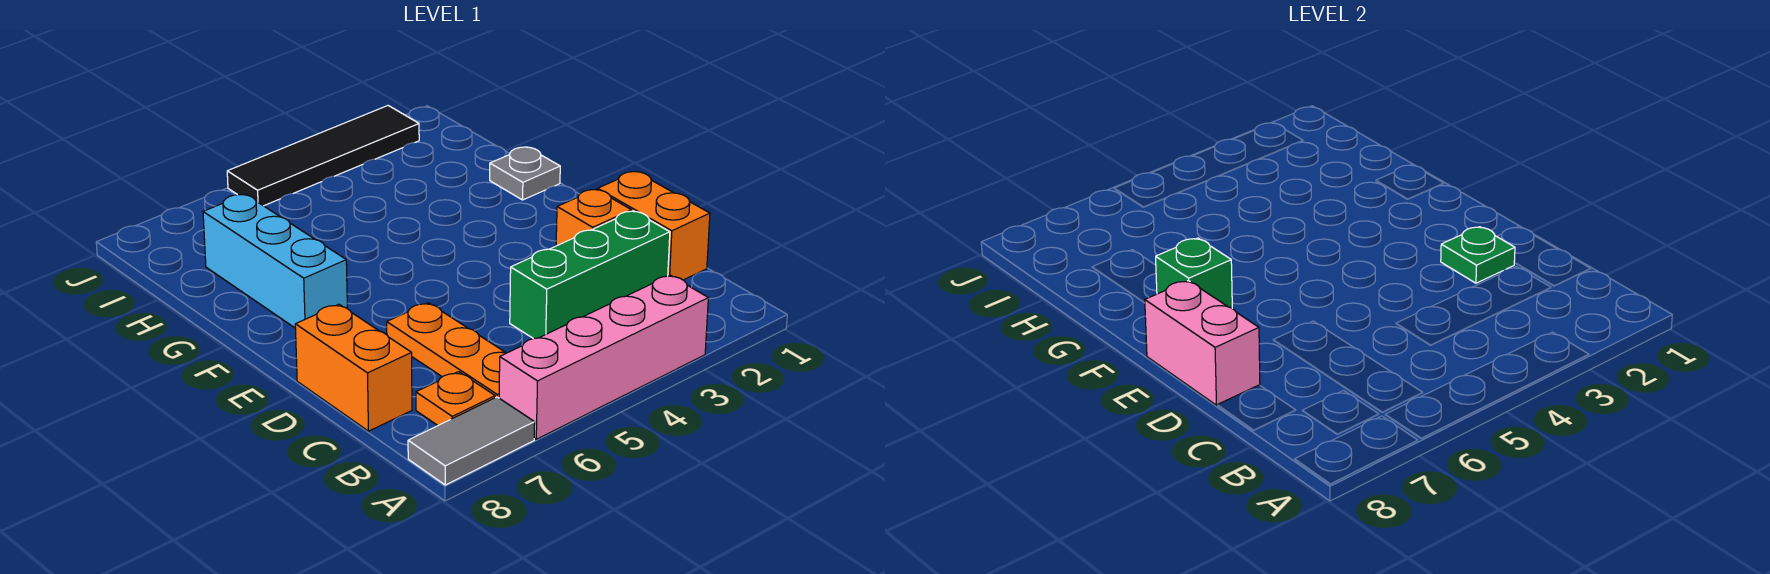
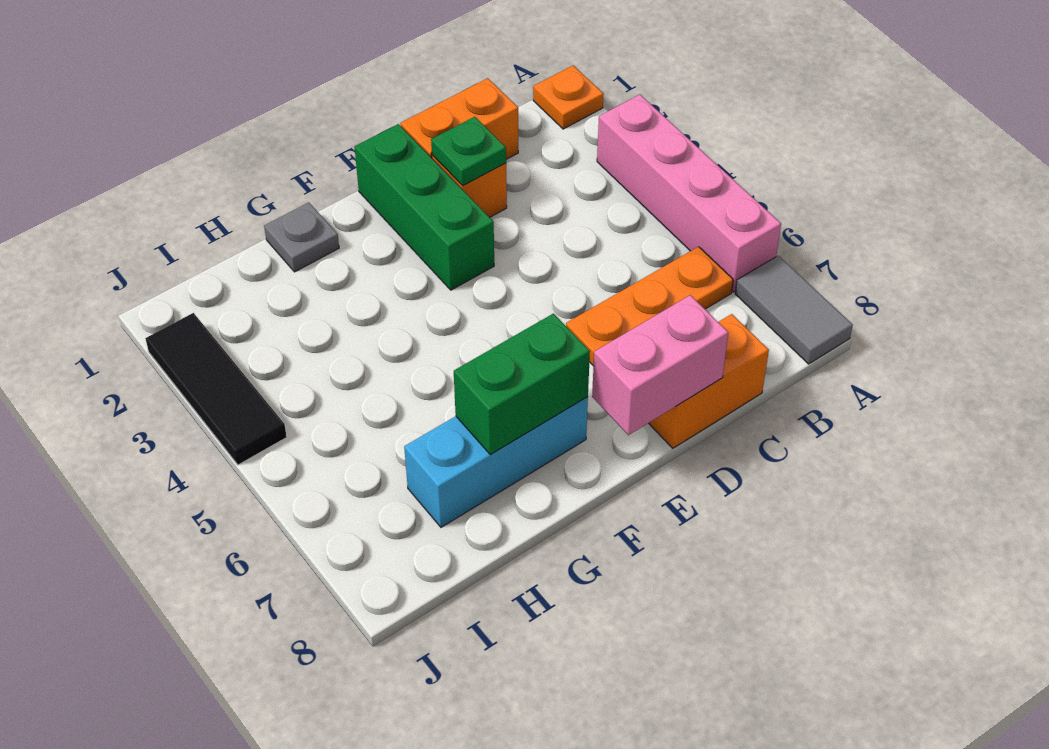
orange plate B7 level 1 -> orange plate A1 level 1
green brick C2:C4 level 1 -> green brick E1:E3 level 1
green brick F7 level 2 -> green brick F7:G7 level 2
black tile J2:J5 level 1 -> black tile J2:J4 level 1

